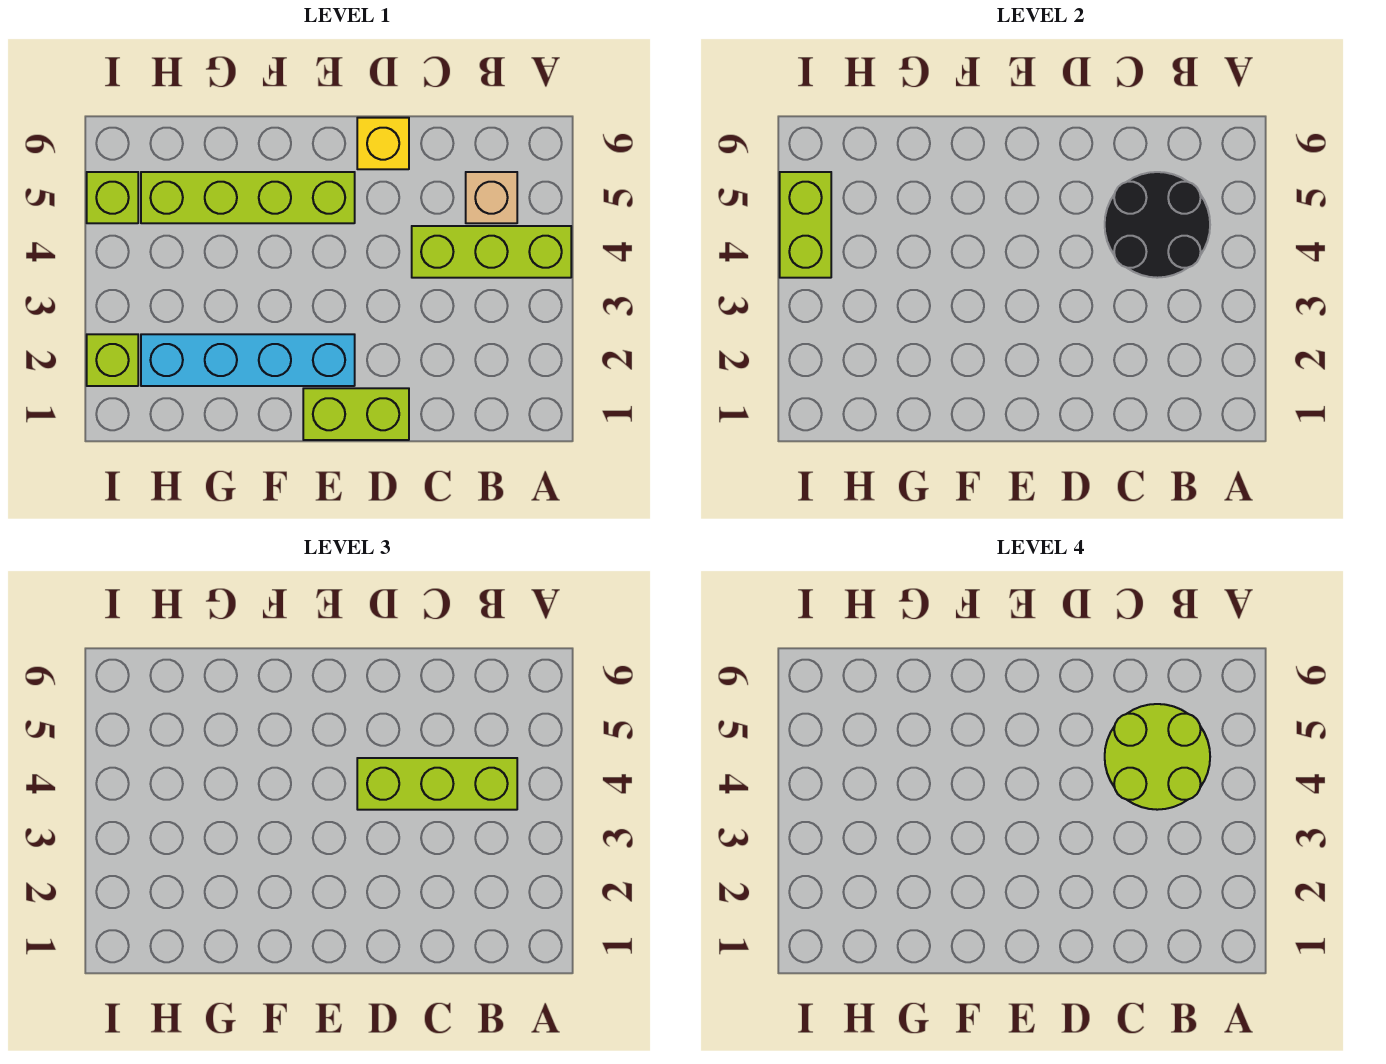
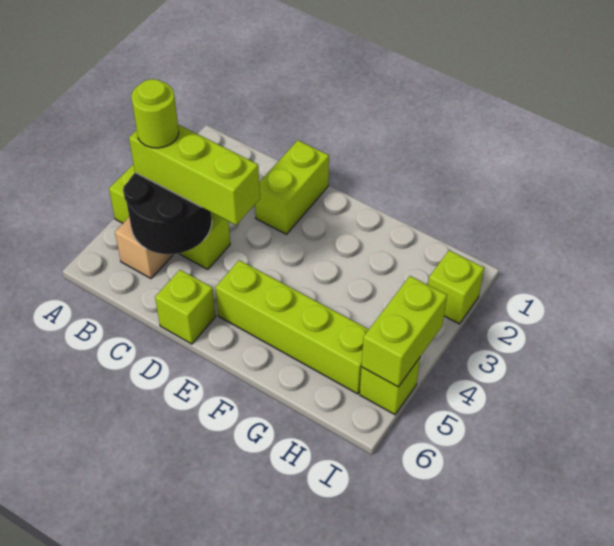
lime round brick B4:C5 level 4 -> lime round brick B4 level 4
lime brick D1:E1 level 1 -> lime brick D1:D2 level 1
yellow brick D6 level 1 -> lime brick D6 level 1
cyan brick E2:H2 level 1 -> none

